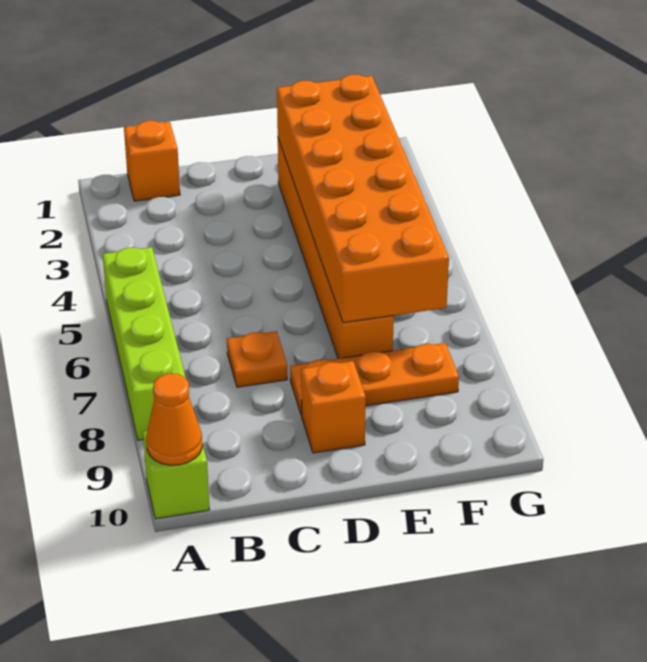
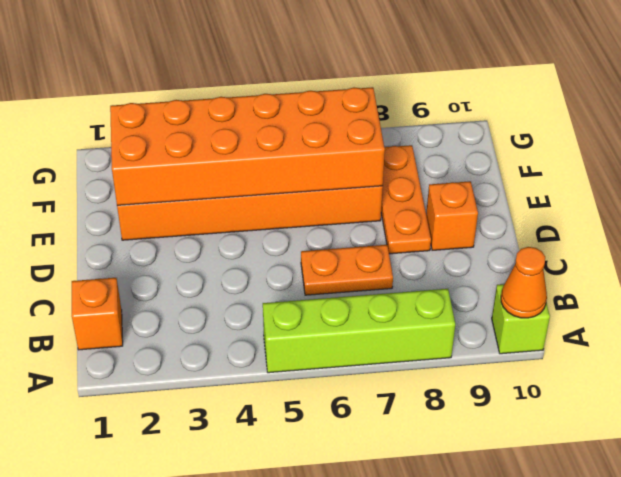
orange plate C7 level 1 -> orange plate C6:C7 level 1

